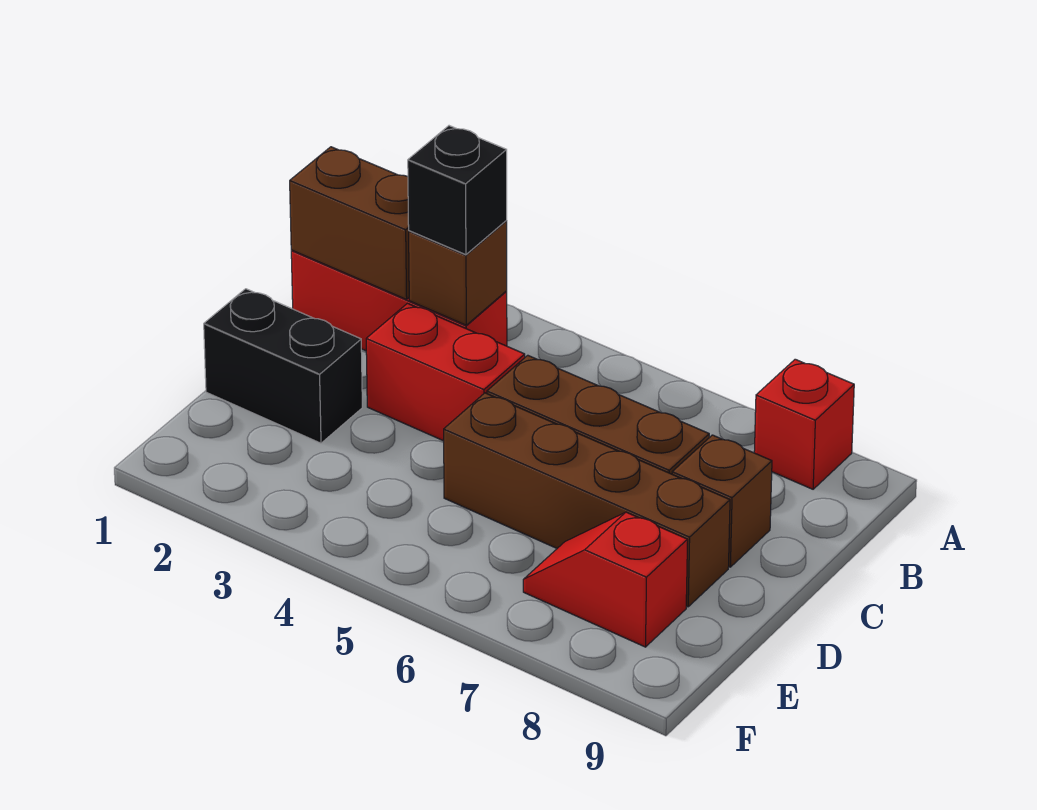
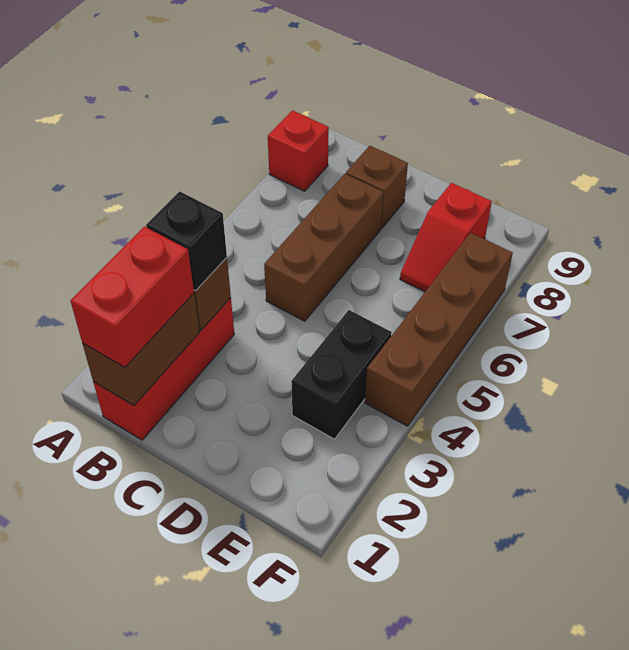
red brick C3:C4 level 1 -> red brick B1:B2 level 3
black brick D1:D2 level 1 -> black brick E3:E4 level 1
brown brick D5:D8 level 1 -> brown brick F4:F7 level 1

